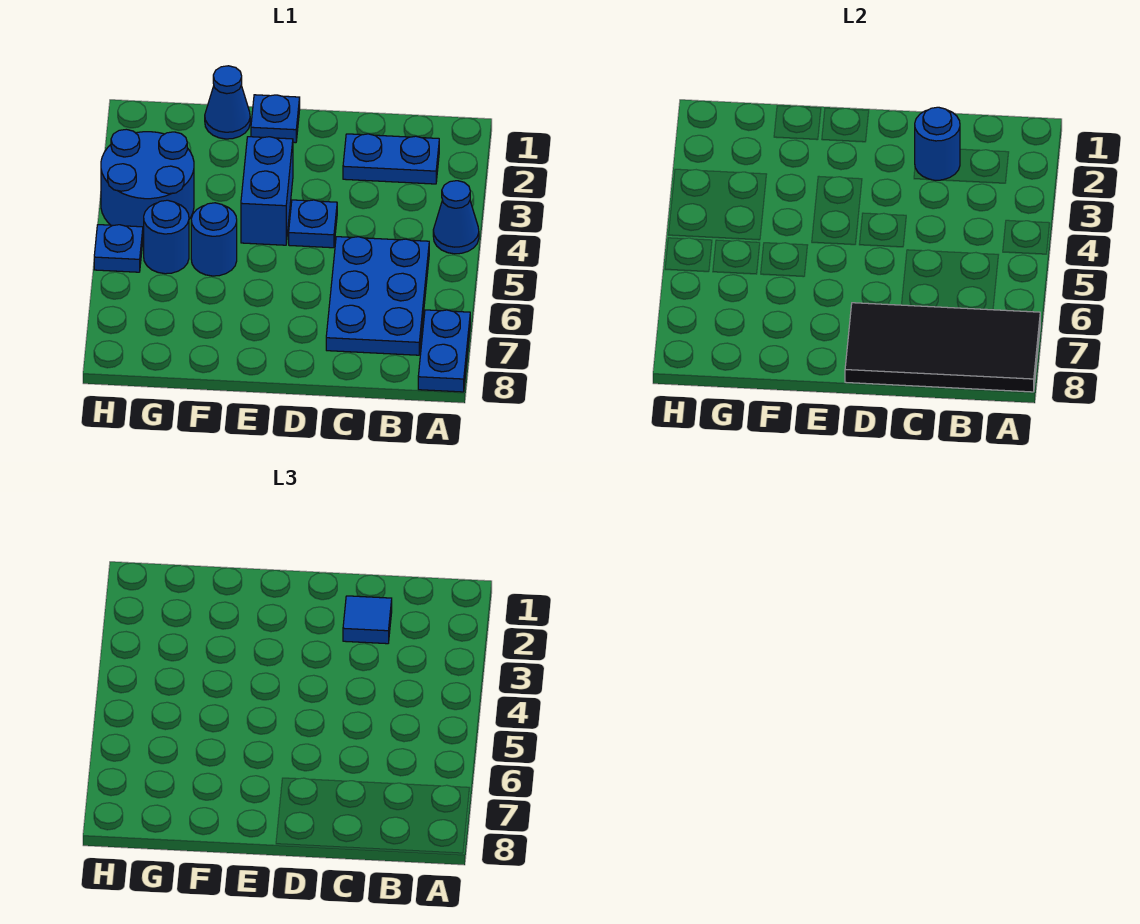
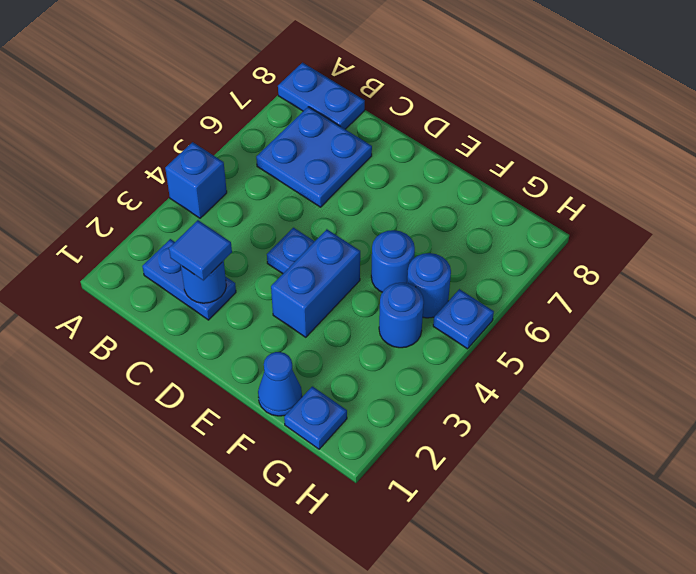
blue cone A4 level 1 -> blue brick A4 level 1
blue plate A7:A8 level 1 -> blue plate A8:B8 level 1
black tile A7:D8 level 2 -> none
blue plate B5:C7 level 1 -> blue plate B6:C7 level 1
blue plate E1 level 1 -> blue plate G1 level 1
blue round brick G3:H4 level 1 -> blue round brick G4 level 1

